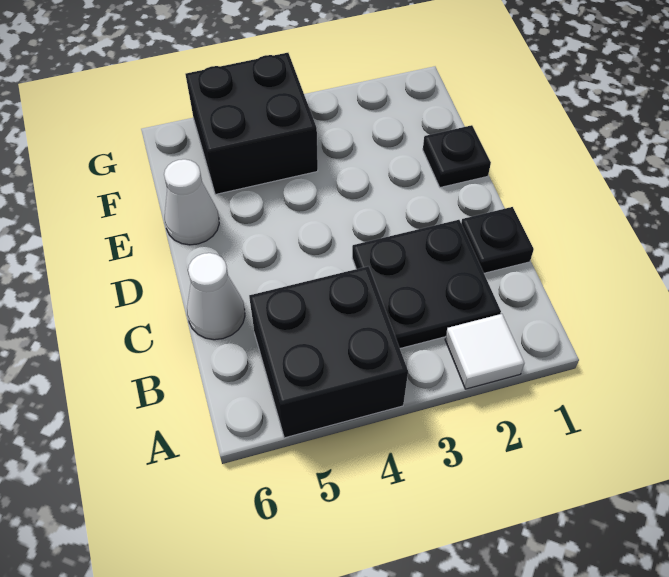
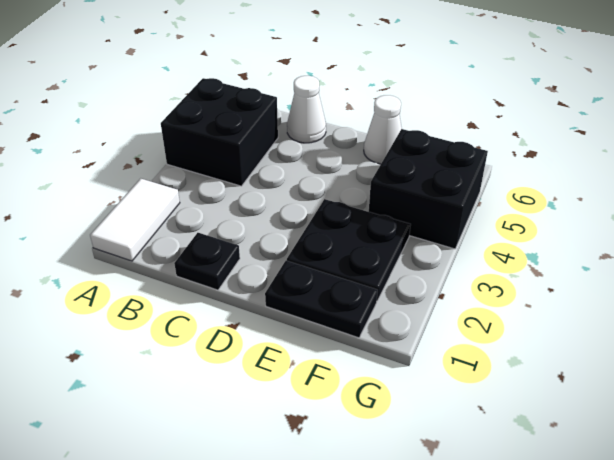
white tile A2 level 1 -> white tile A1:A2 level 1
black plate B2:C3 level 1 -> black plate E2:F3 level 1
black plate E1 level 1 -> black plate E1:F1 level 1

